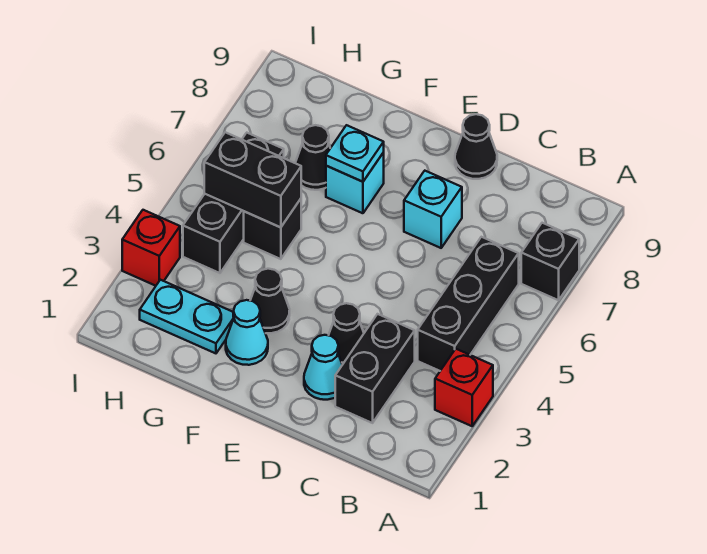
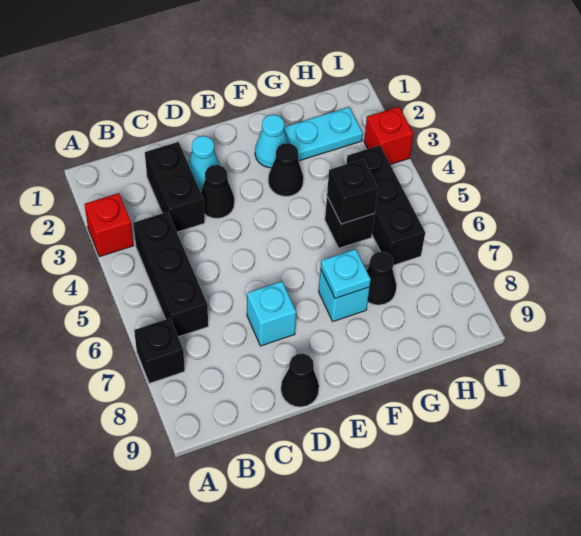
black brick G5:H5 level 2 -> black brick G5 level 2

